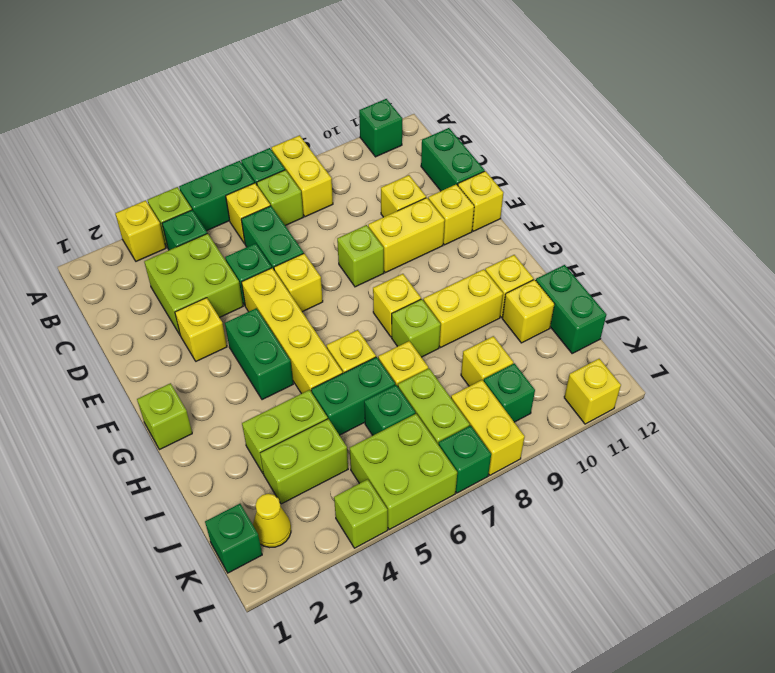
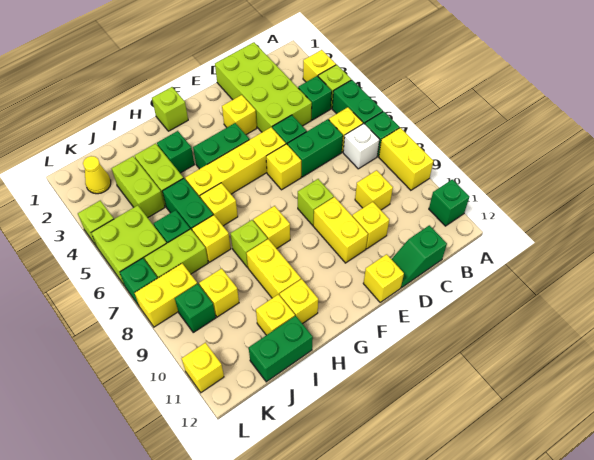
yellow brick A8:B8 level 1 -> yellow brick A8:A9 level 1
lime brick B7 level 1 -> white brick B7 level 1
lime brick C3:D4 level 1 -> lime brick C1:D4 level 1
green brick C12:D12 level 1 -> green slope C12:D12 level 1 top C
yellow brick E11 level 1 -> yellow brick C9 level 1
green brick K1 level 1 -> green brick H3 level 1

